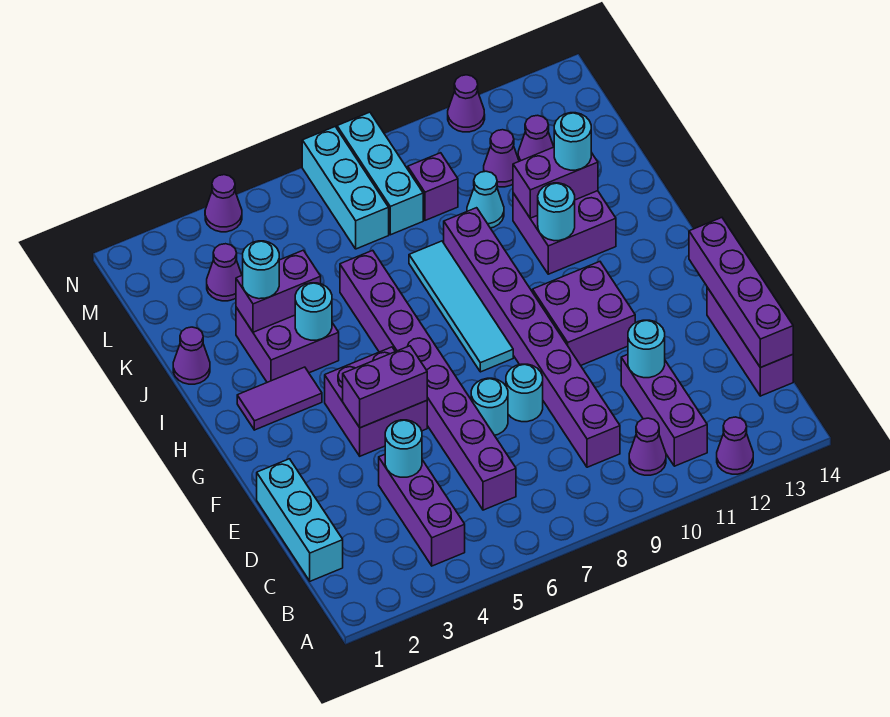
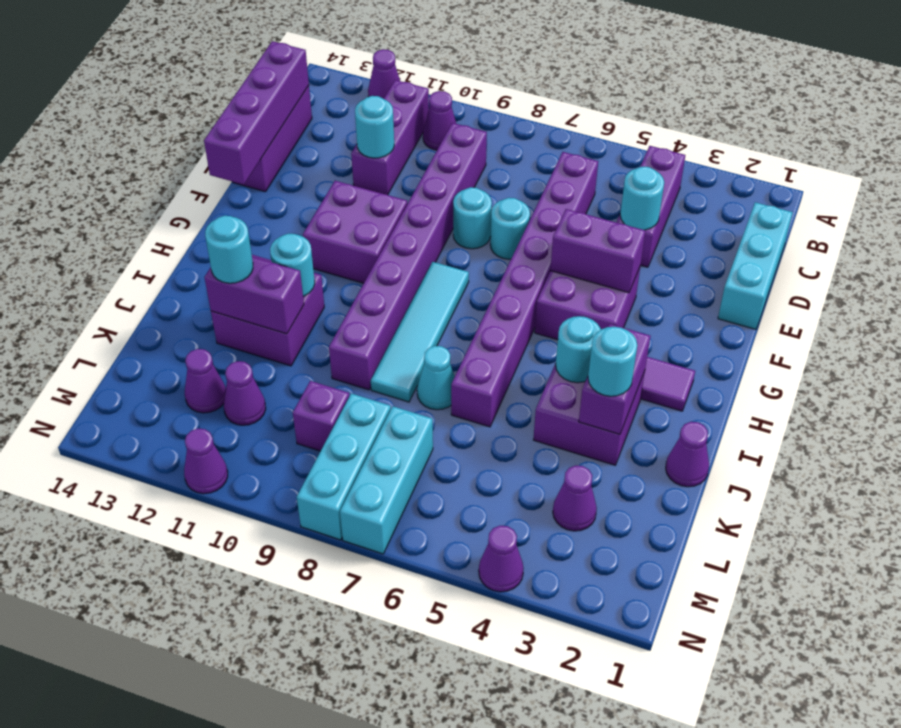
purple brick J3:J4 level 2 -> purple brick I3:J3 level 2
cyan cone K10 level 1 -> cyan cone J7 level 1

